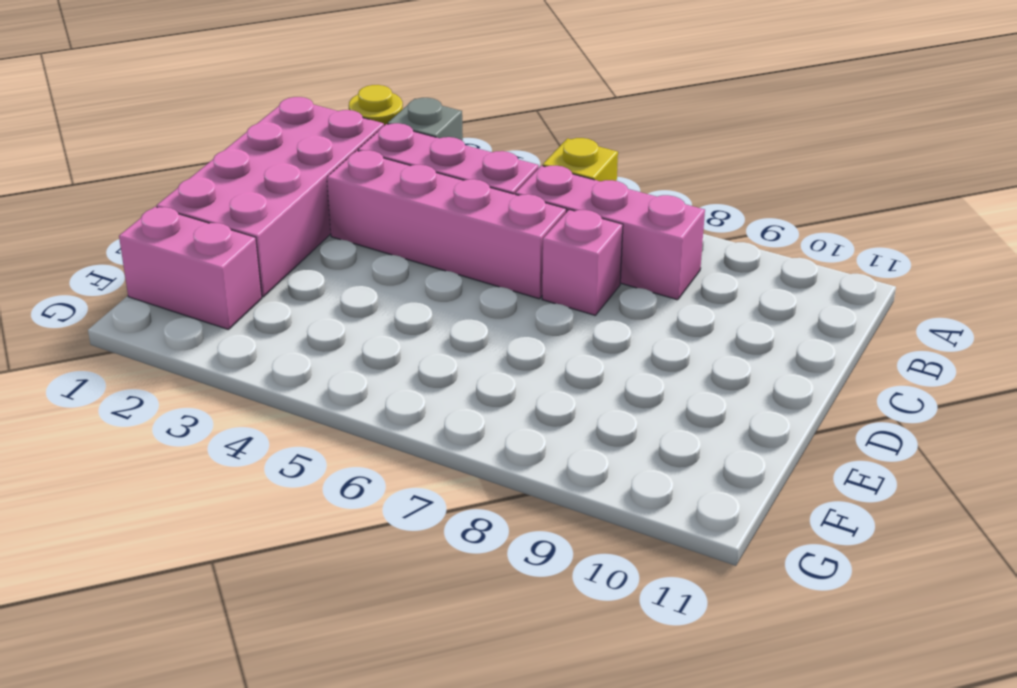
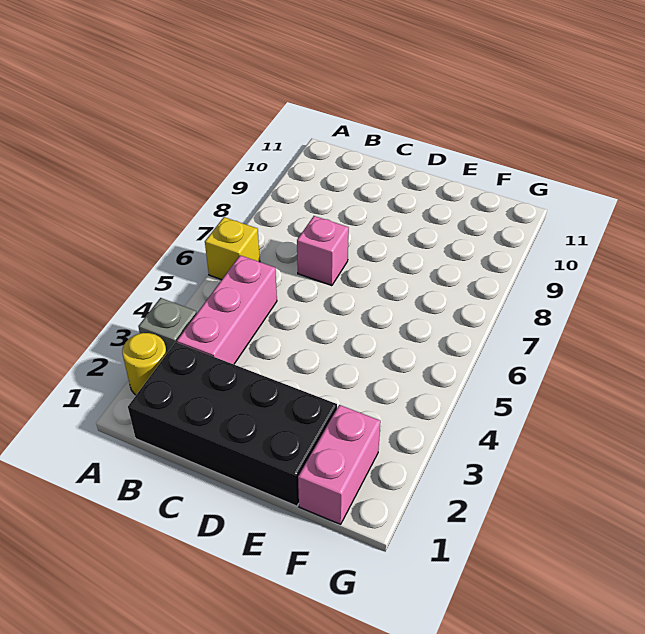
pink brick B1:E2 level 1 -> black brick B1:E2 level 1
pink brick B6:B8 level 1 -> none
pink brick C3:C6 level 1 -> none

